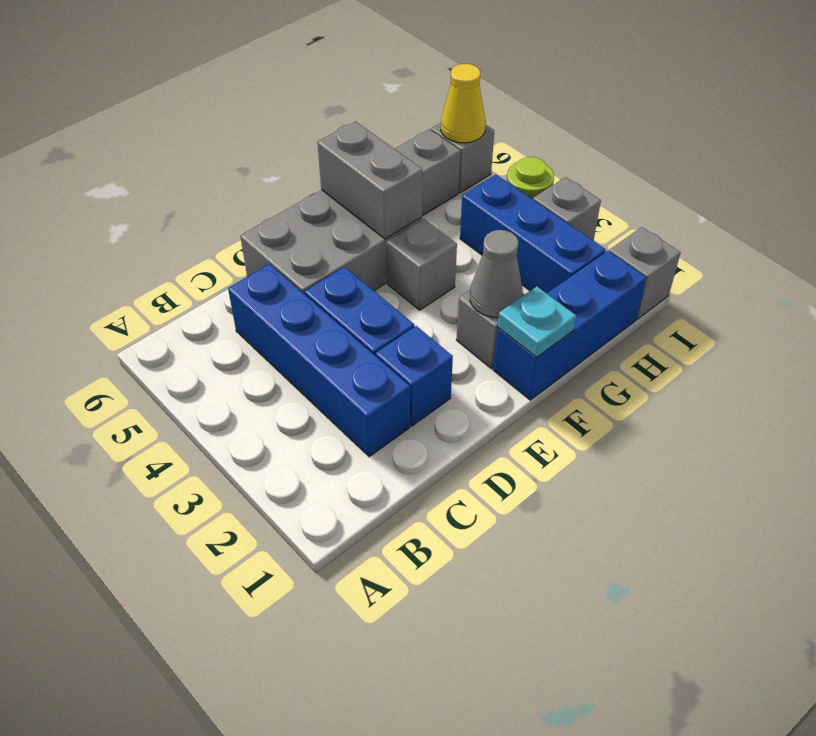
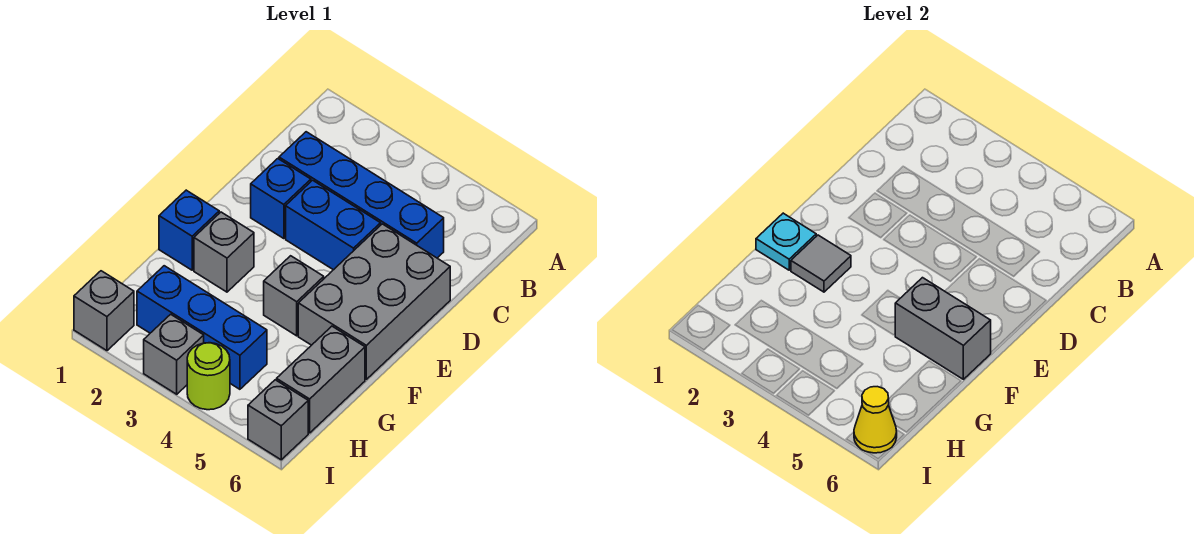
blue brick F1:H1 level 1 -> blue brick F1 level 1
grey cone F2 level 2 -> grey tile F2 level 2

